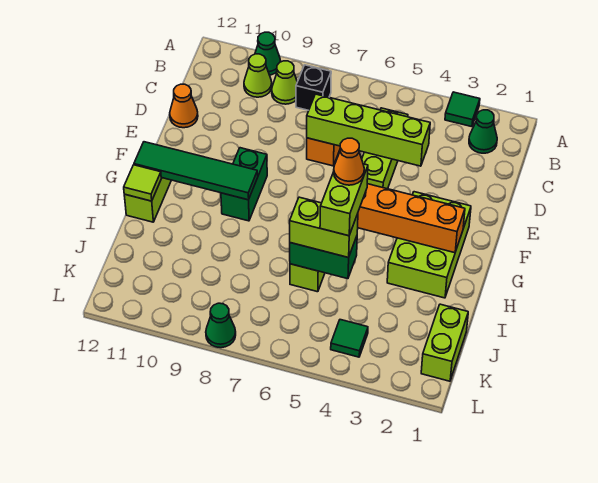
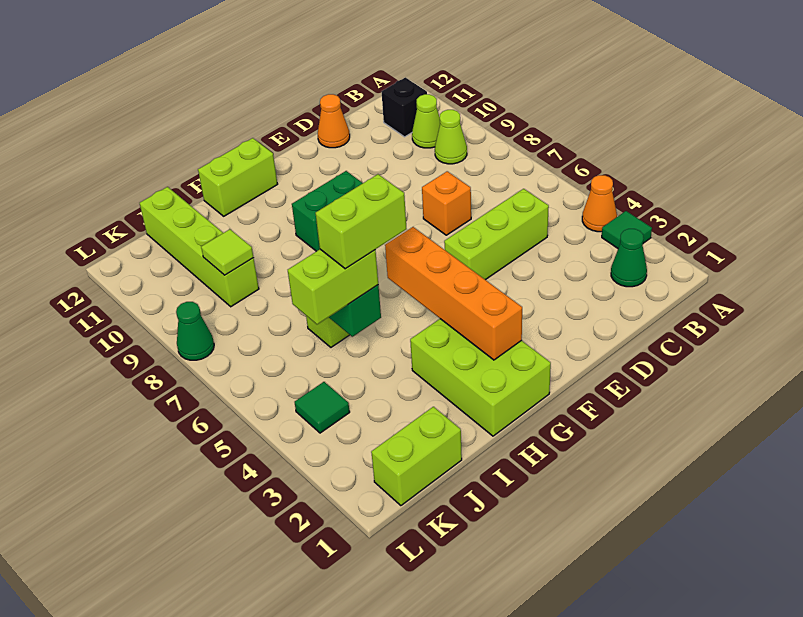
green cone A10 level 1 -> none
black brick B8 level 1 -> black brick B11 level 1
lime brick D4:D7 level 2 -> lime brick J9:J12 level 1
lime brick F2:H3 level 1 -> lime brick G1:H3 level 1
green tile G9:G12 level 2 -> none
orange cone H5 level 5 -> orange cone A4 level 1
lime tile H12 level 2 -> lime tile J9 level 2
lime brick I5:I6 level 3 -> lime brick I5:J5 level 3

